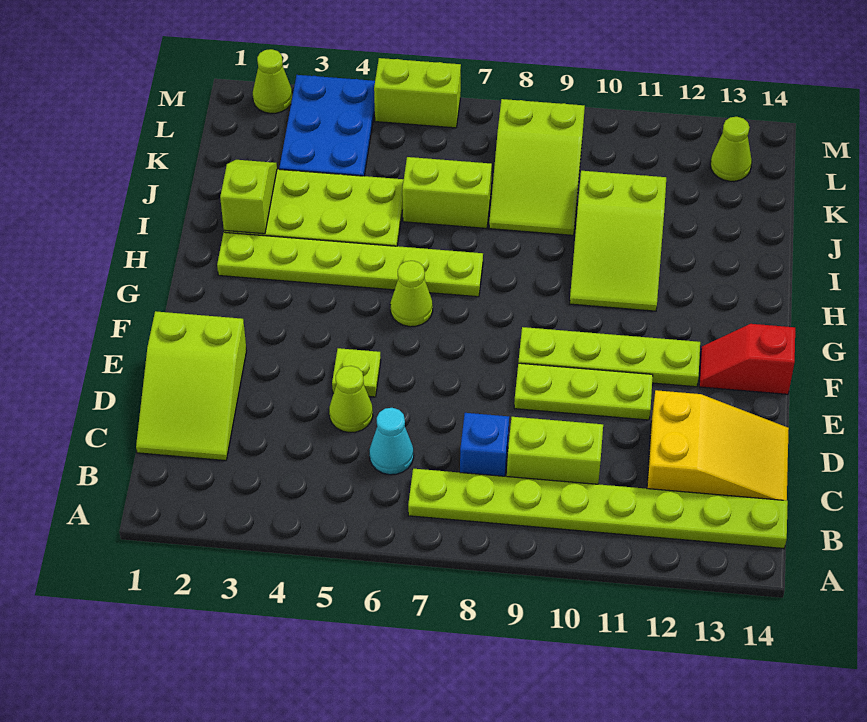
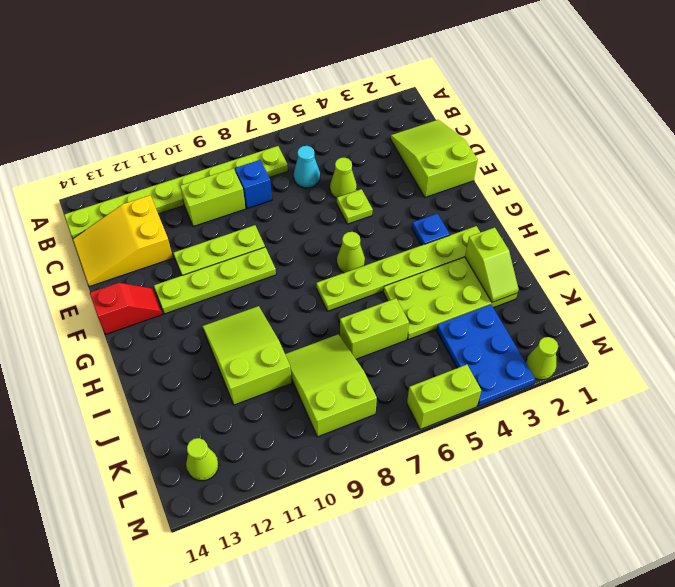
none -> blue plate G3 level 1

